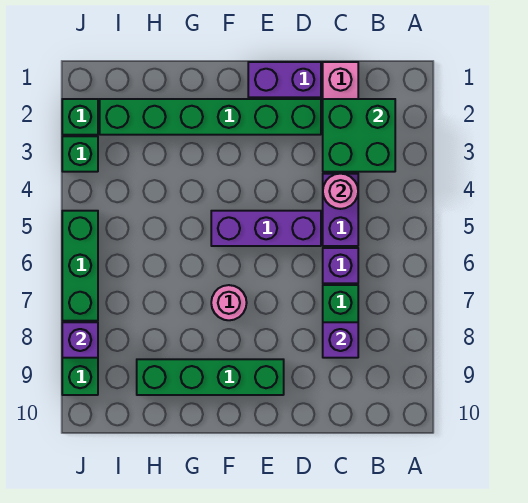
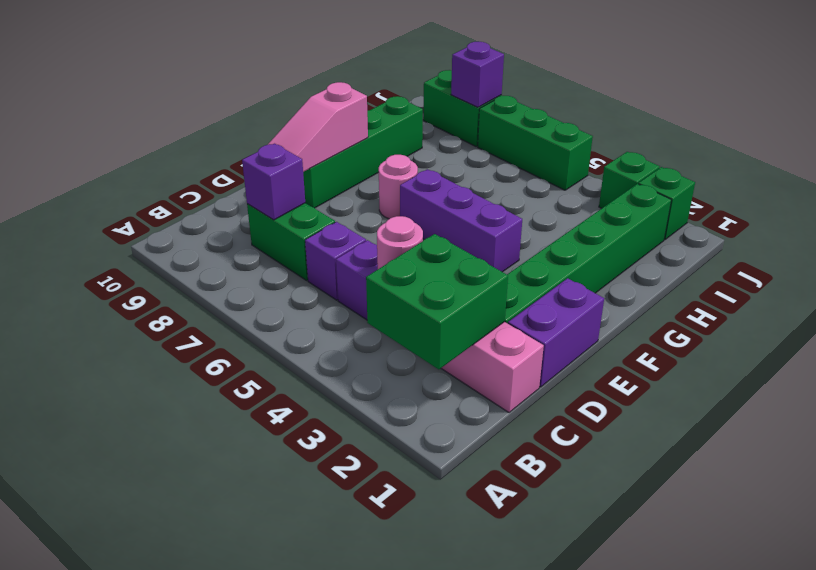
purple brick D5:F5 level 1 -> purple brick F4:F6 level 1
none -> pink slope D9:F9 level 2 top F

